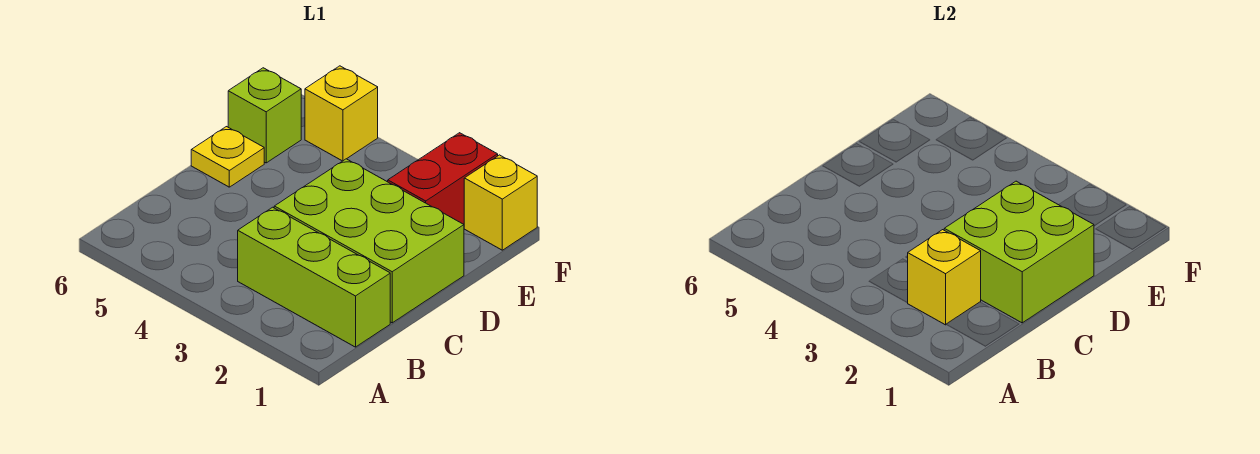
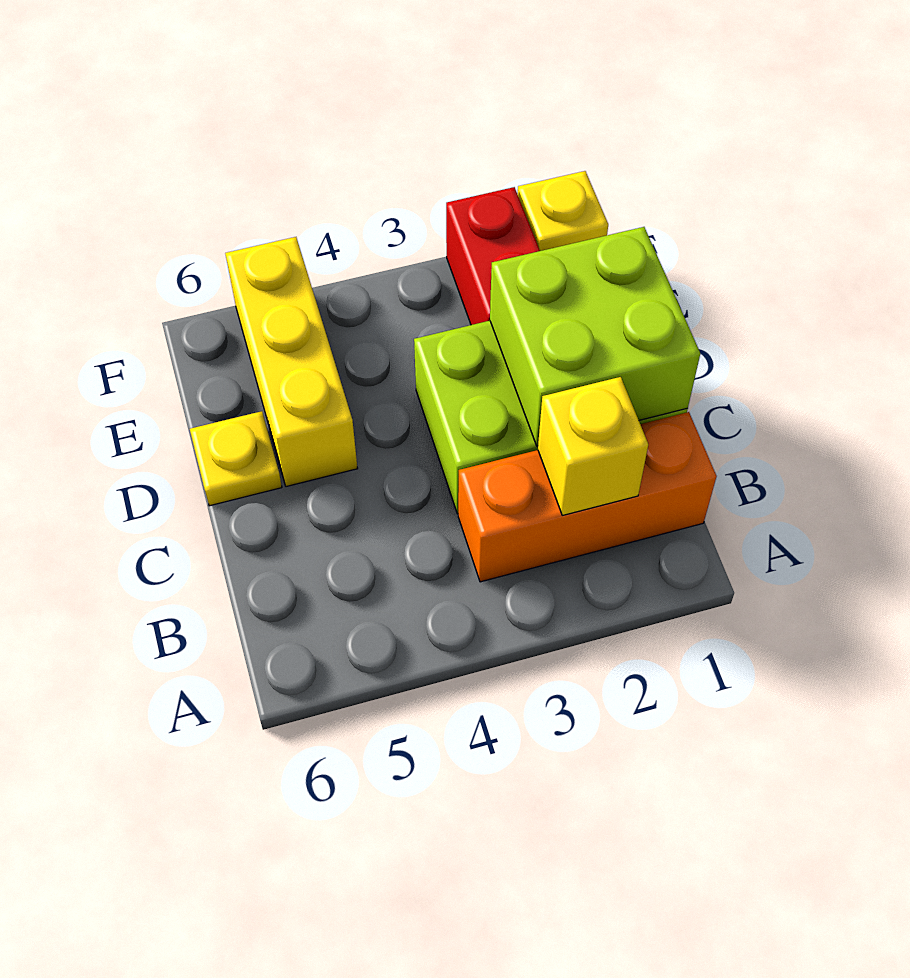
lime brick B1:B3 level 1 -> orange brick B1:B3 level 1
lime brick E6 level 1 -> none
yellow brick F5 level 1 -> yellow brick D5:F5 level 1

